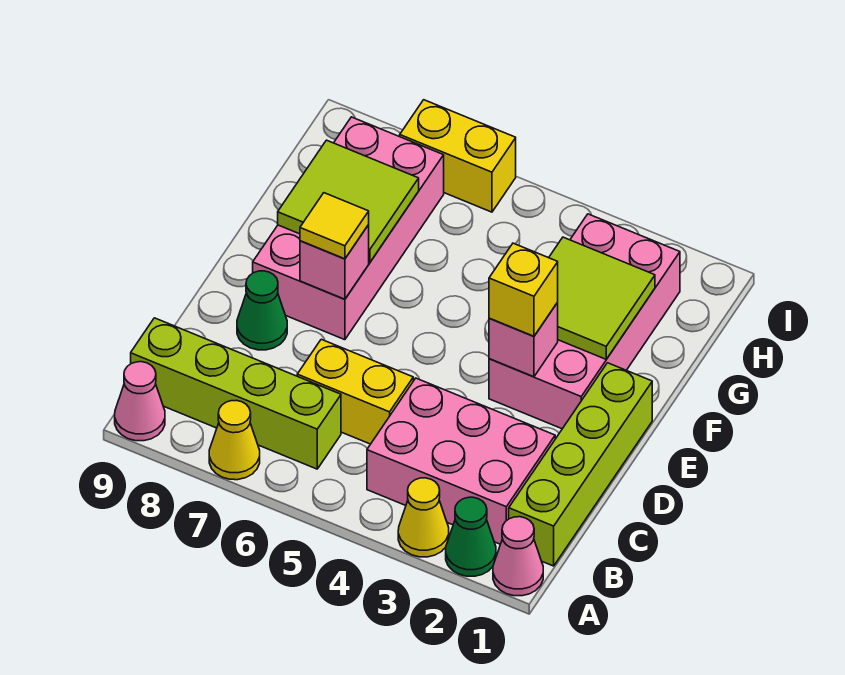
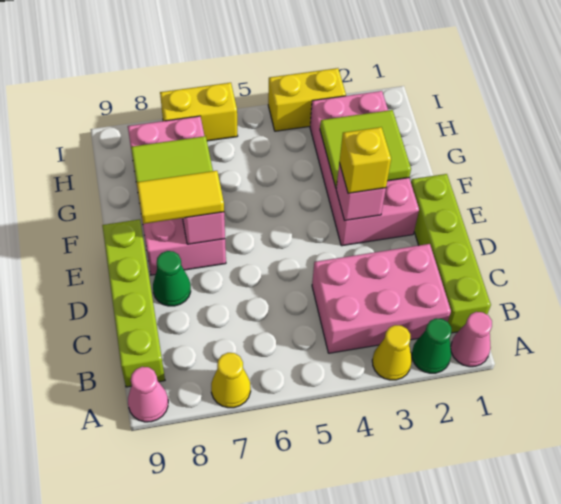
lime brick B6:B9 level 1 -> lime brick B9:E9 level 1
yellow brick C5:C6 level 1 -> yellow brick I3:I4 level 1
yellow tile E7 level 3 -> yellow tile E7:E8 level 3

